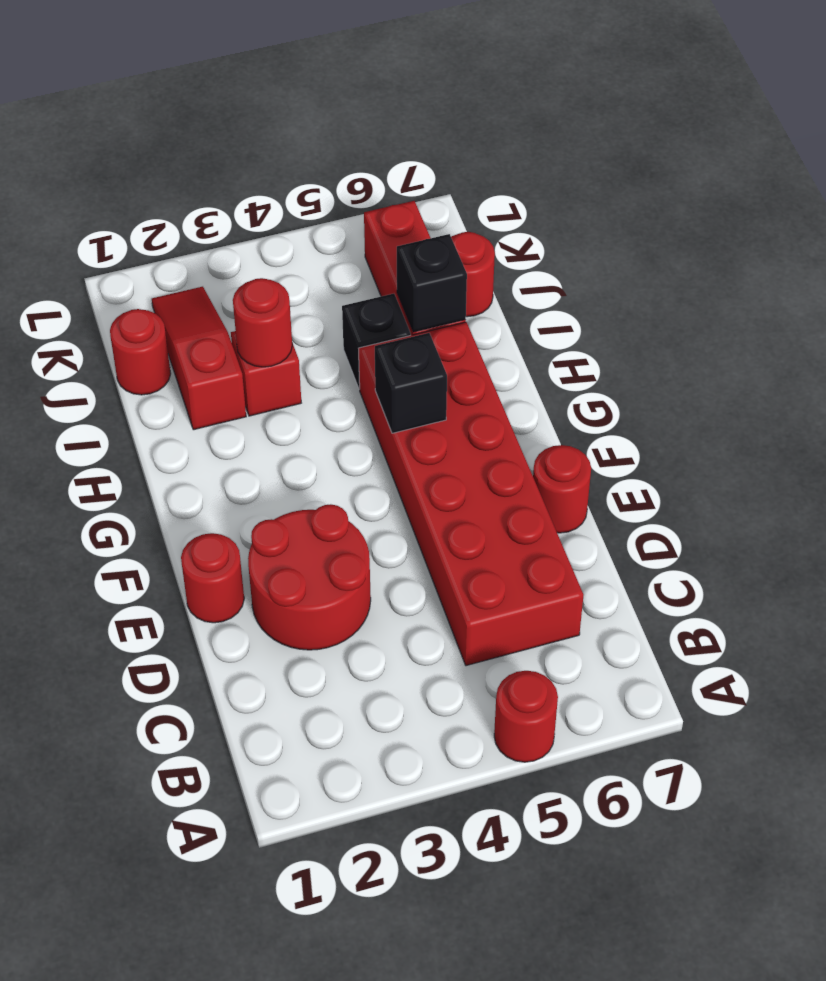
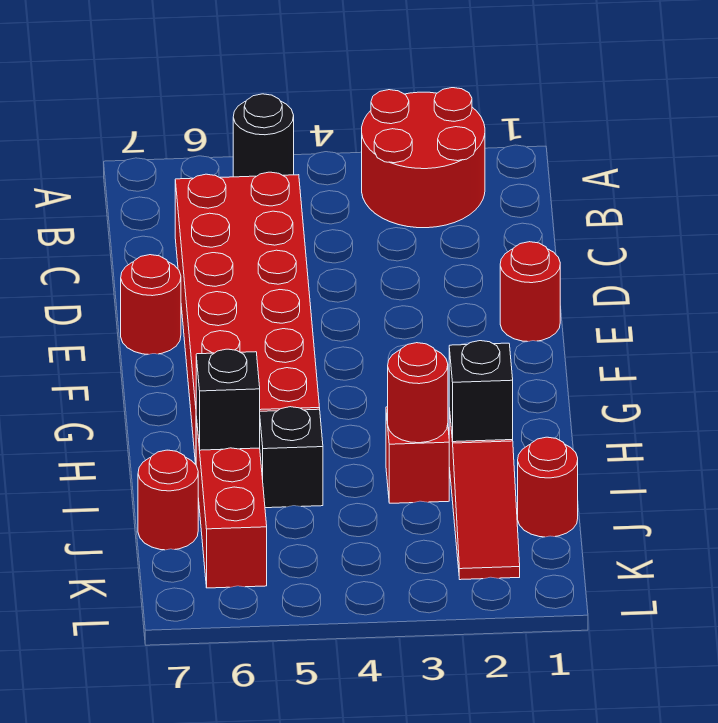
red round brick A5 level 1 -> black round brick A5 level 1
red round brick D2:E3 level 1 -> red round brick A2:B3 level 1
black brick G5 level 2 -> black brick I2 level 2

